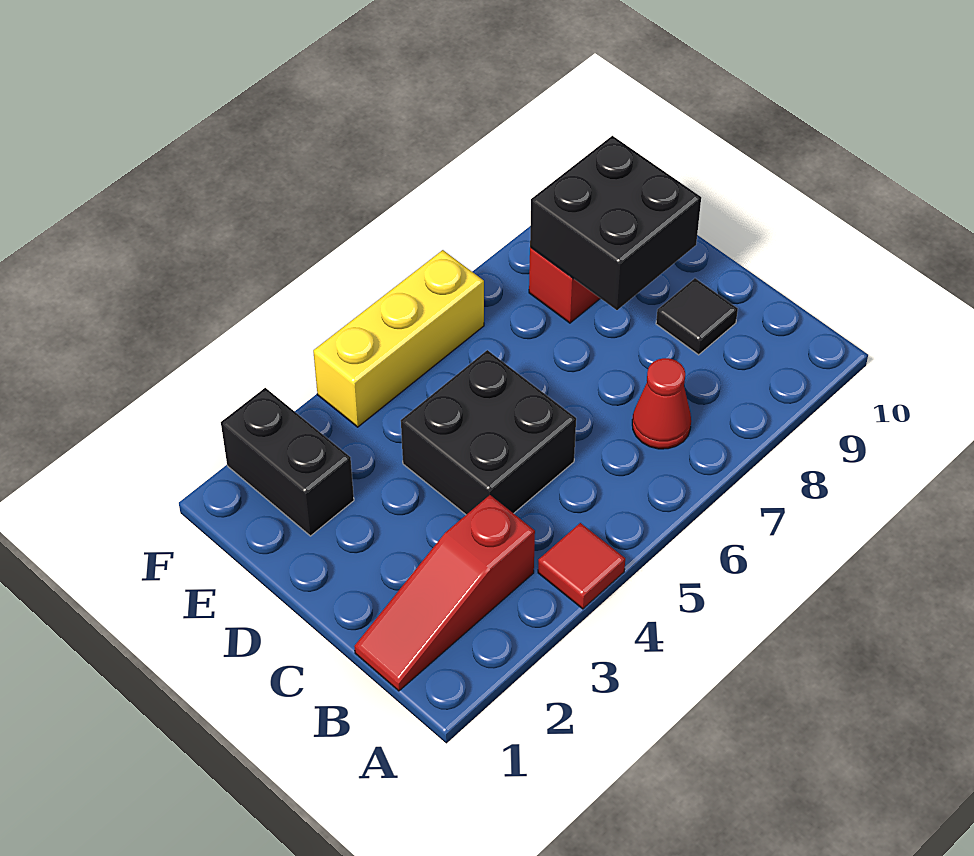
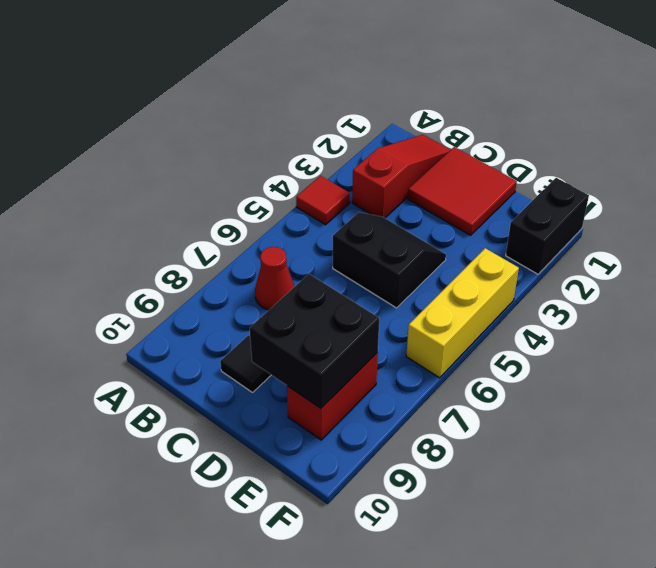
none -> red tile C1:D2 level 1
black brick C4:D5 level 1 -> black slope C4:D5 level 1 top 5
black brick E2:F2 level 1 -> black brick F1:F2 level 1

